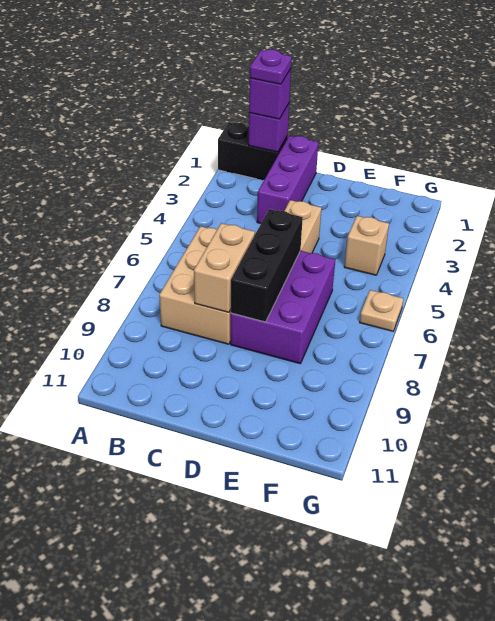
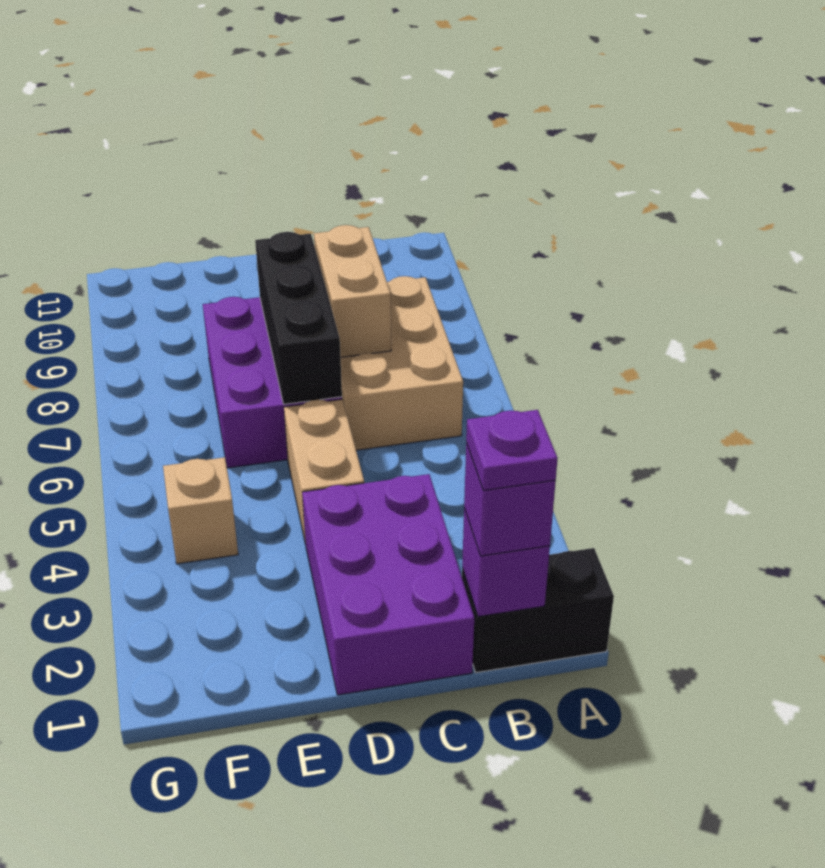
purple brick C1:C3 level 1 -> purple brick C1:D3 level 1
tan plate G6 level 1 -> none

